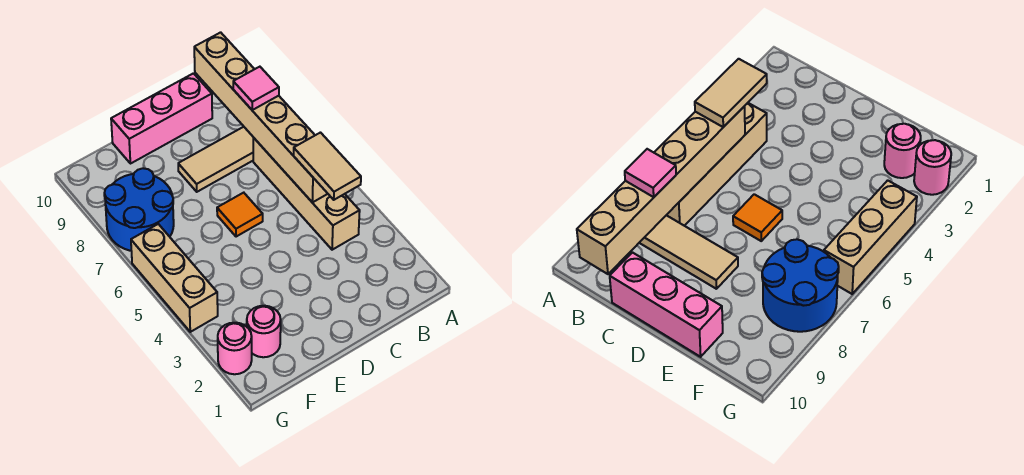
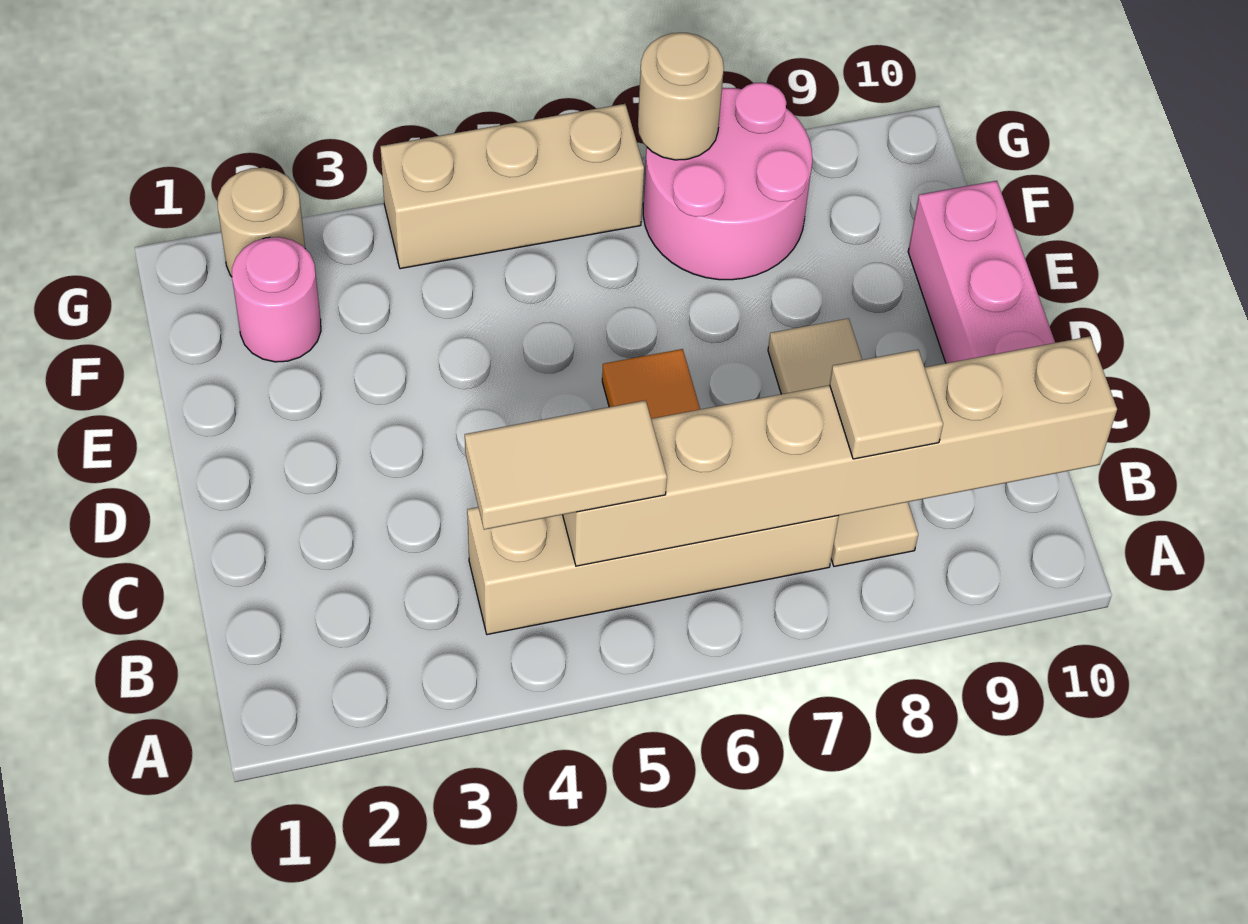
pink tile B8 level 3 -> tan tile B8 level 3
blue round brick F7:G8 level 1 -> pink round brick F7:G8 level 1
pink round brick G2 level 1 -> tan round brick G2 level 1
none -> tan round brick G7 level 2

